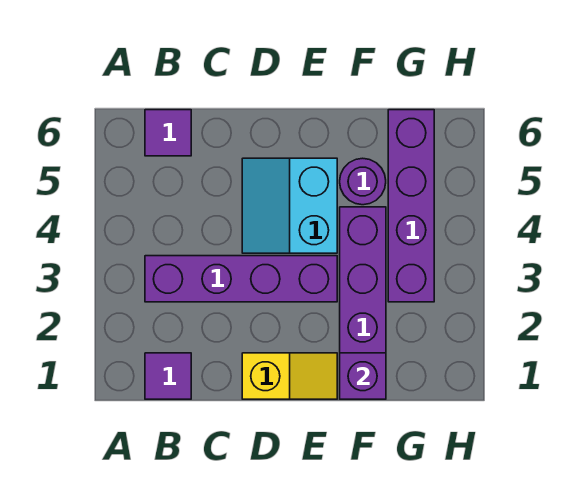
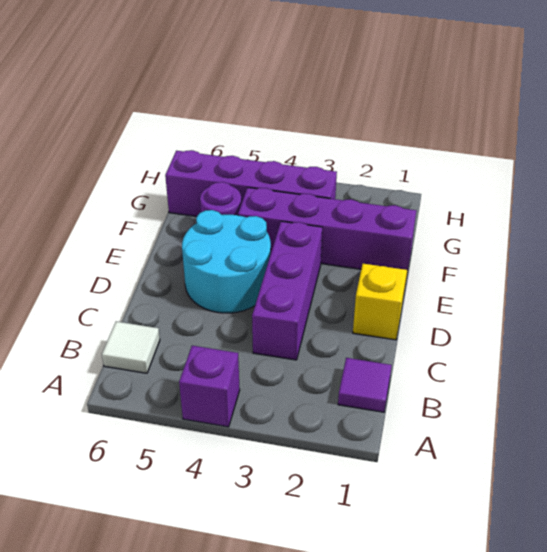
purple brick B3:E3 level 1 -> purple brick C3:E3 level 1
purple tile B6 level 1 -> white tile B6 level 1
cyan slope D4:E5 level 1 top E -> cyan round brick D4:E5 level 1
purple brick F1 level 2 -> purple brick A4 level 1

